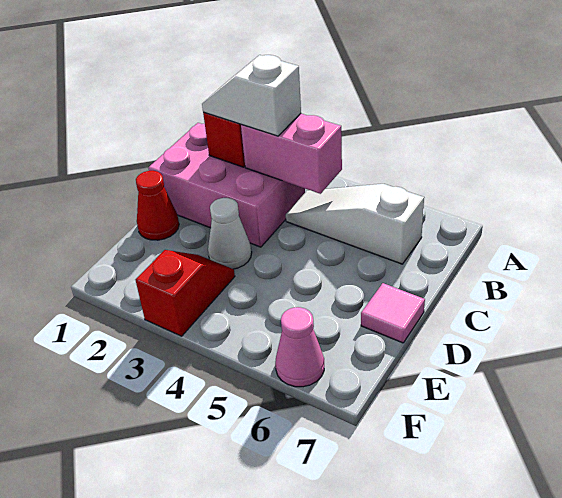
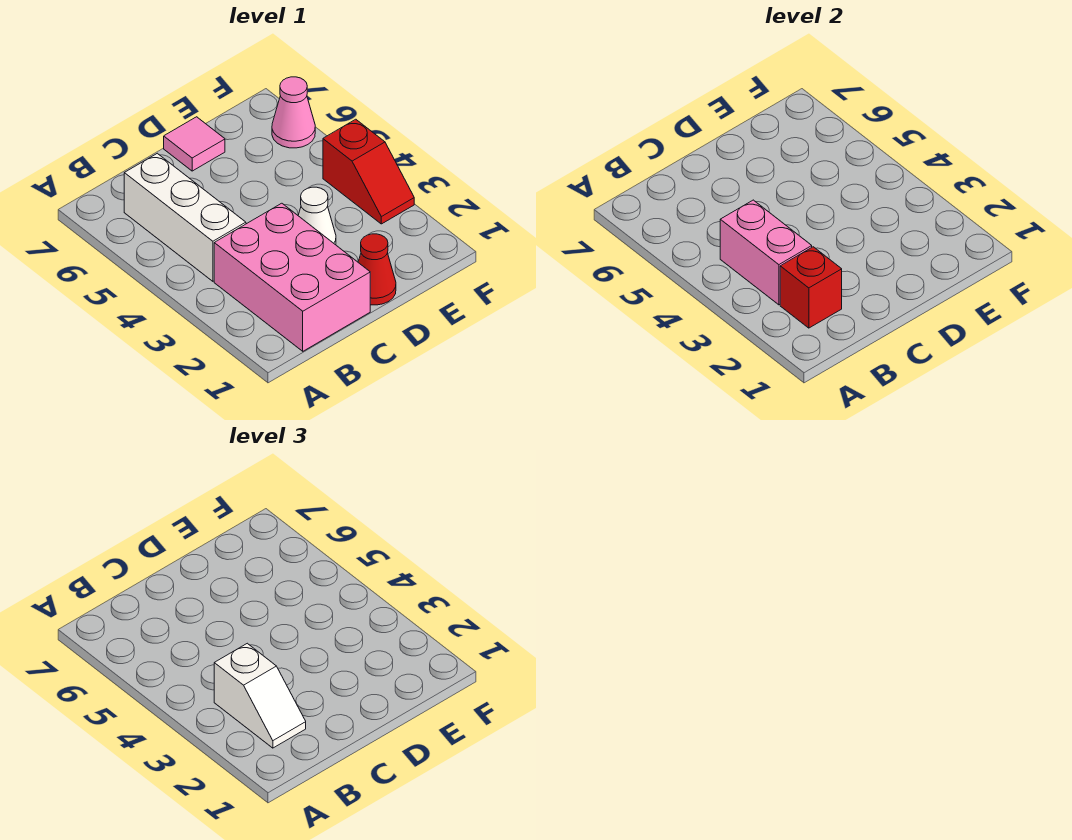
white slope B4:B6 level 1 top 6 -> white brick B4:B6 level 1
red slope E3:F3 level 1 top F -> red slope F3:F4 level 1 top 4

